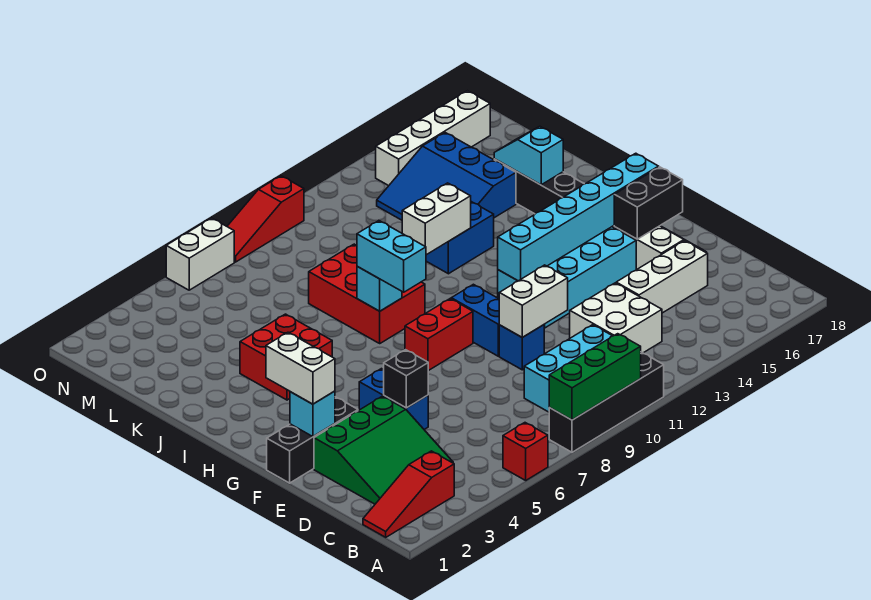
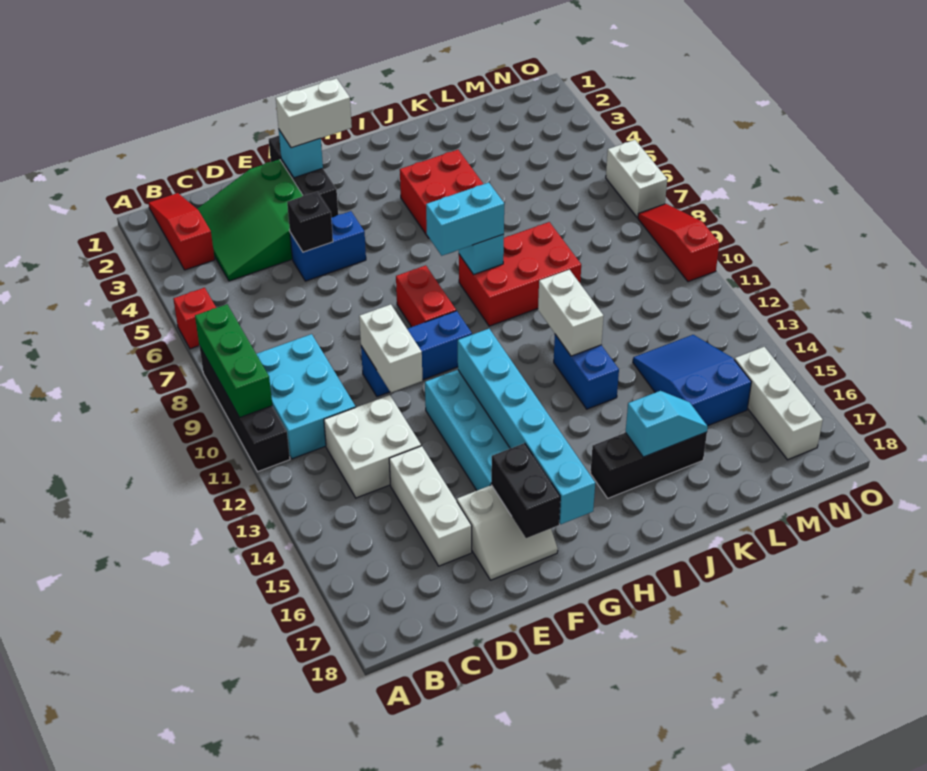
blue slope K13:M15 level 1 top 15 -> blue slope L13:M15 level 1 top 15
white brick N14:N17 level 1 -> white brick N15:N17 level 1

